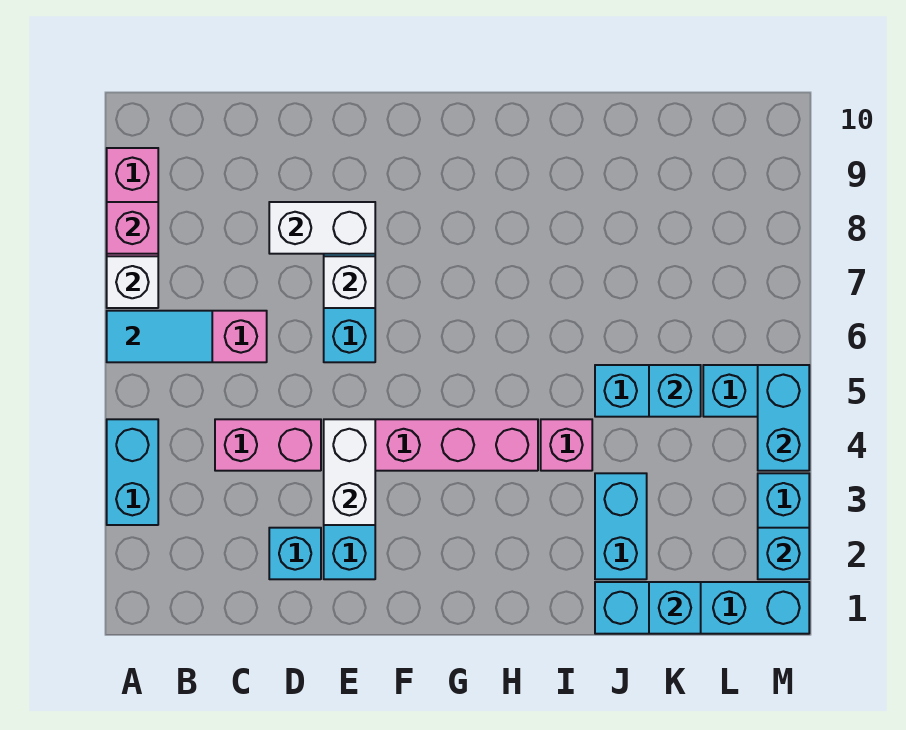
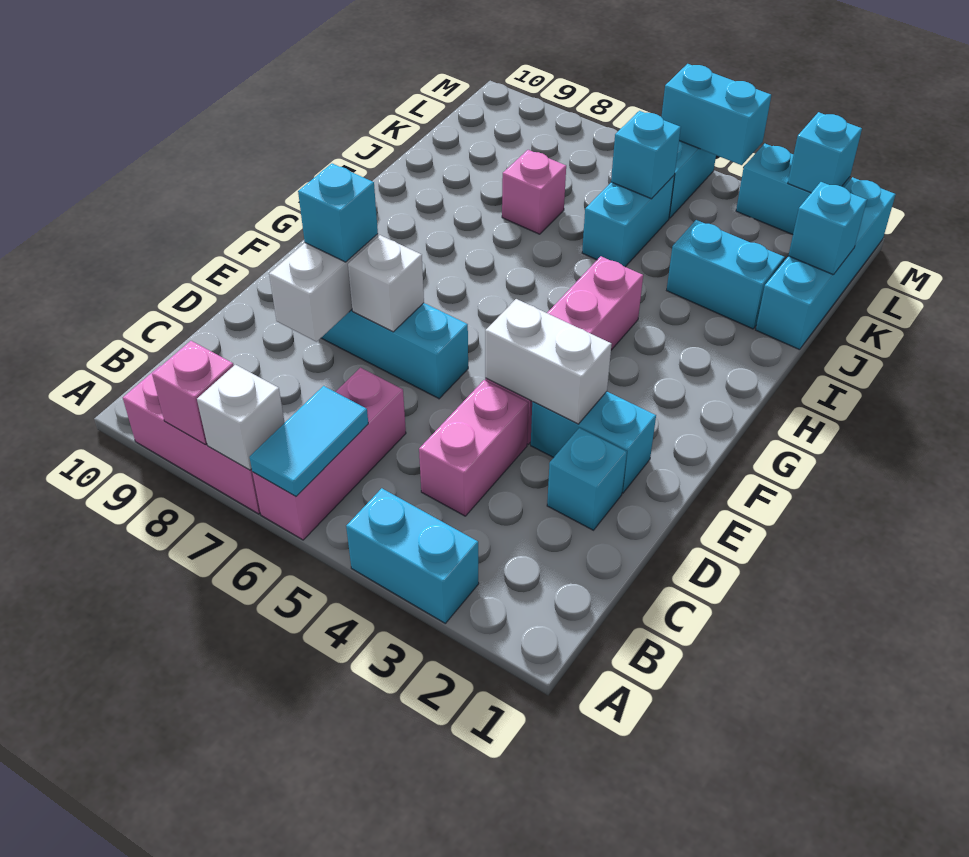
none -> cyan brick E8 level 3
pink brick I4 level 1 -> pink brick J7 level 1

